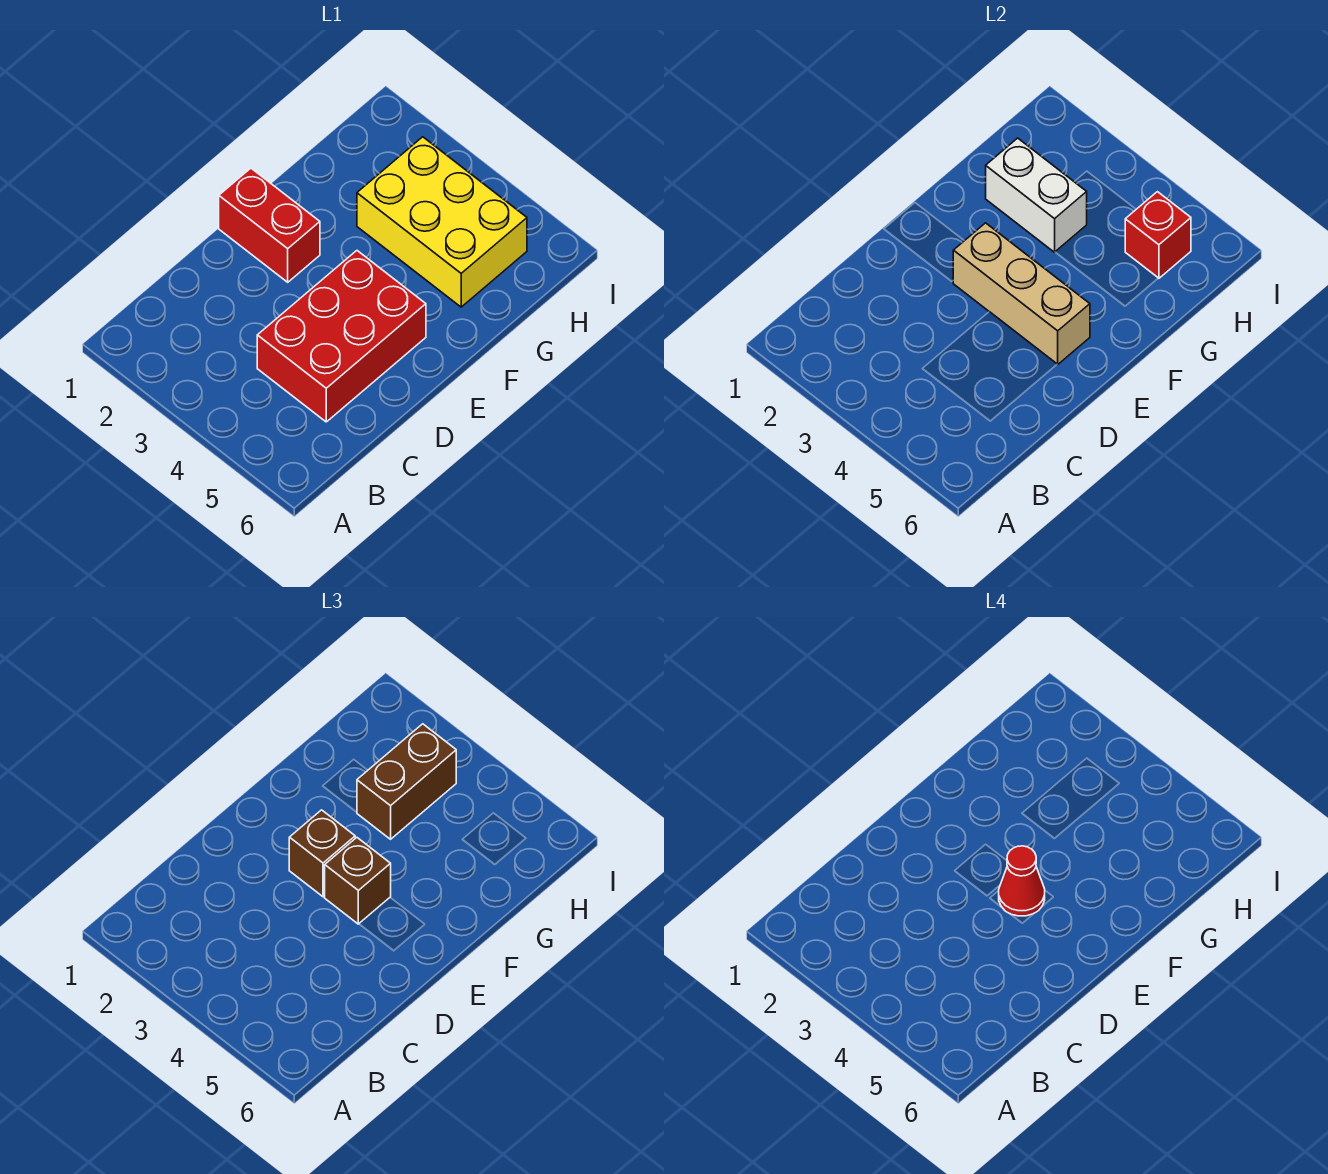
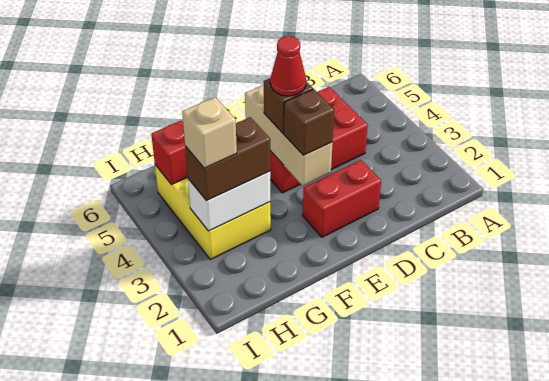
red brick E1:E2 level 1 -> red brick D2:E2 level 1
white brick G2:G3 level 2 -> white brick G3:H3 level 2
none -> tan brick H3 level 4

